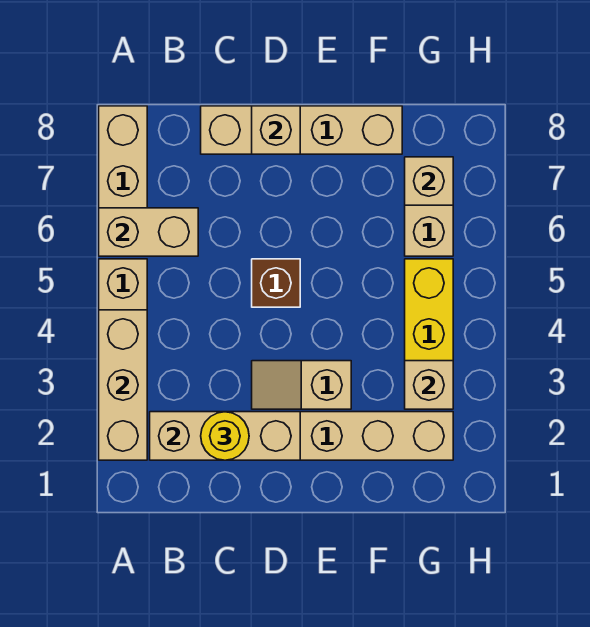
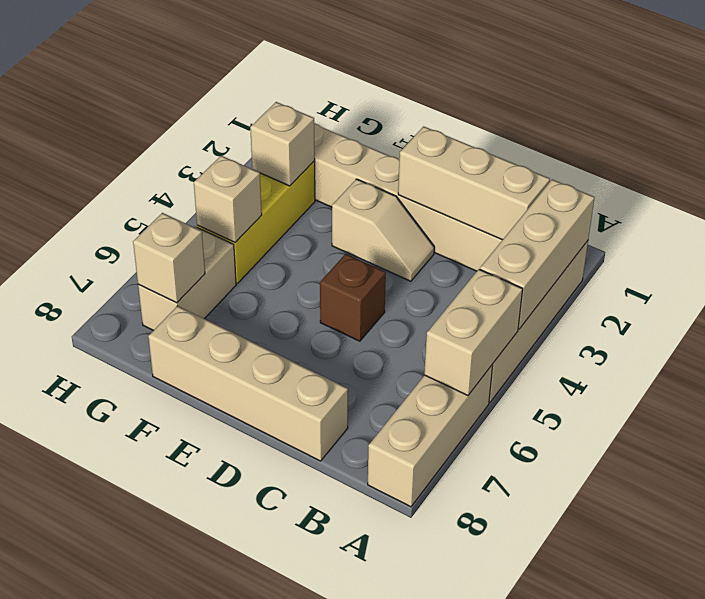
tan brick A6:B6 level 2 -> tan brick A5:A6 level 2
yellow round brick C2 level 3 -> none
tan brick D8 level 2 -> tan brick G5 level 2

